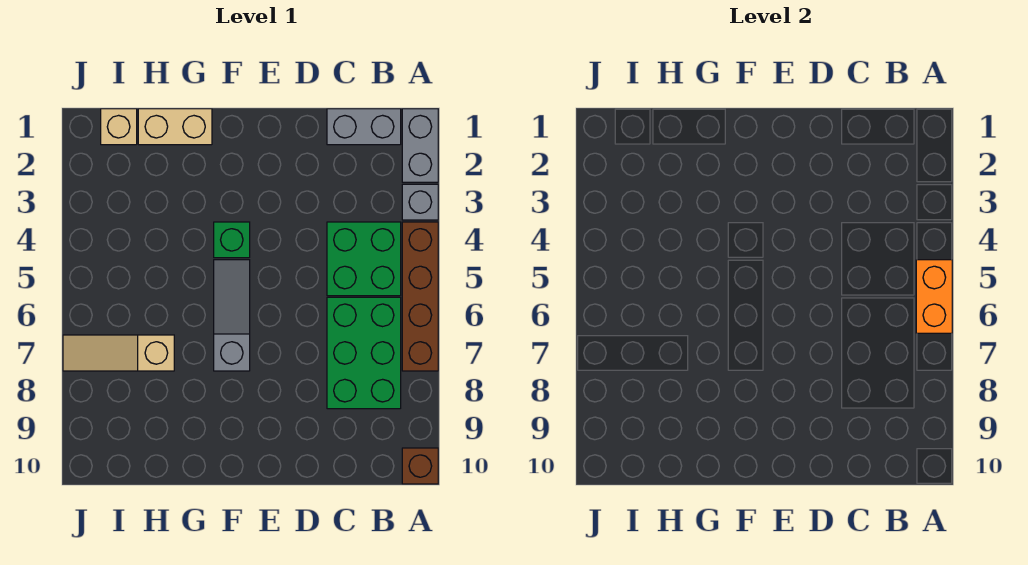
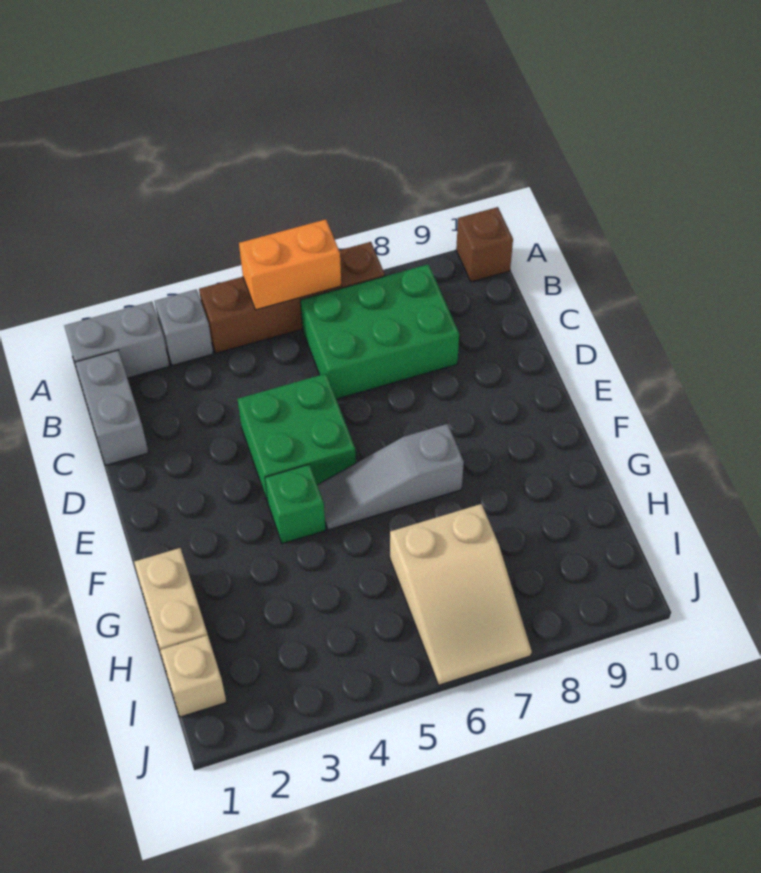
green brick B4:C5 level 1 -> green brick D4:E5 level 1
tan slope H7:J7 level 1 top H -> tan slope H6:J7 level 1 top H

